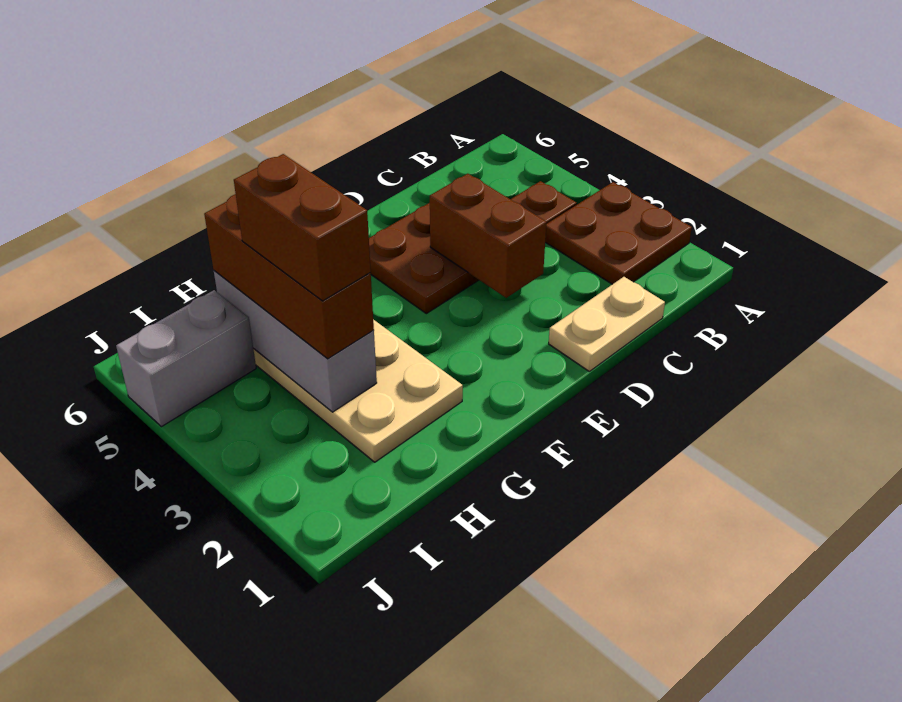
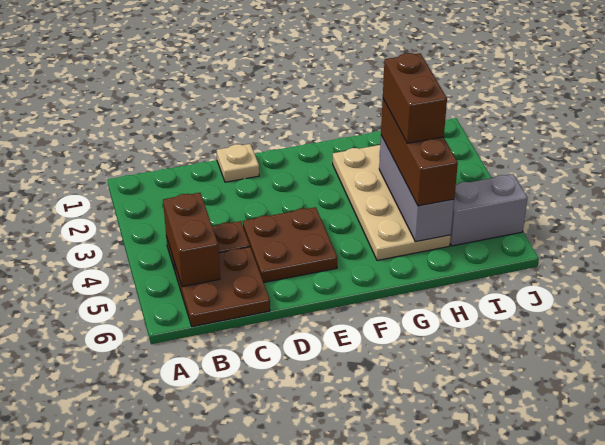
brown plate A2:B3 level 1 -> brown plate B5:C6 level 1
tan plate C1:D1 level 1 -> tan plate D1 level 1
brown brick D3:D4 level 2 -> brown brick B4:B5 level 2

